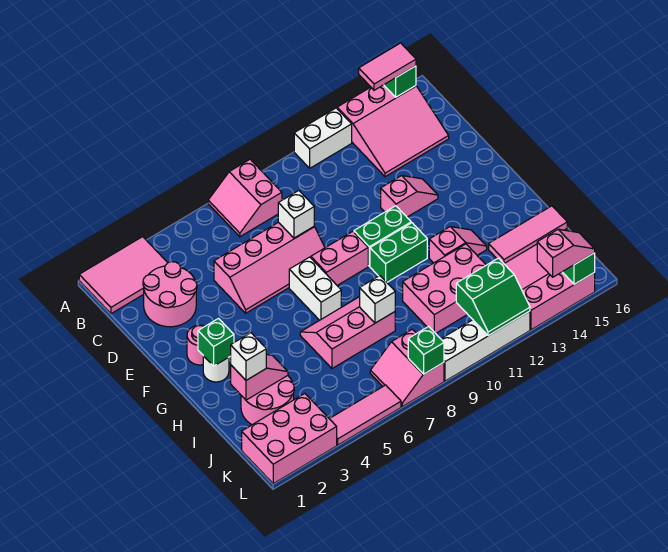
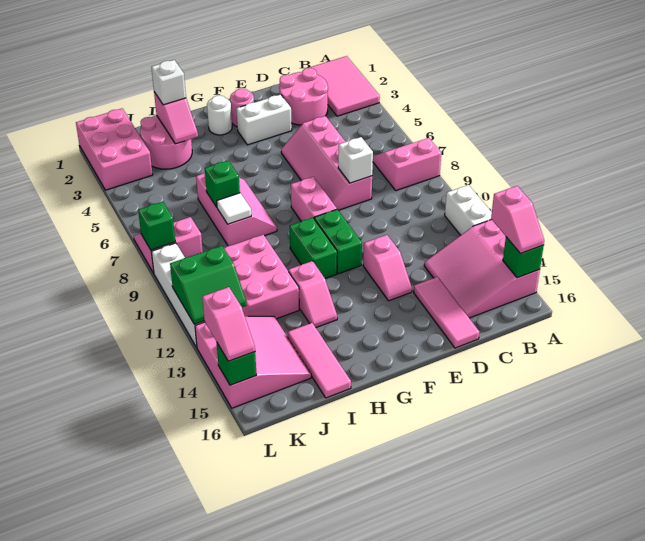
pink tile A14:A15 level 3 -> pink slope A14:A15 level 3 top 14
white brick F7:G7 level 1 -> white brick E3:F3 level 1
green brick G2 level 2 -> green brick I7 level 2
white brick I8 level 2 -> white tile I8 level 2
green slope K11:L12 level 2 top K -> green slope K11:L12 level 2 top 11
pink tile L4:L6 level 1 -> pink tile D14:D16 level 1

